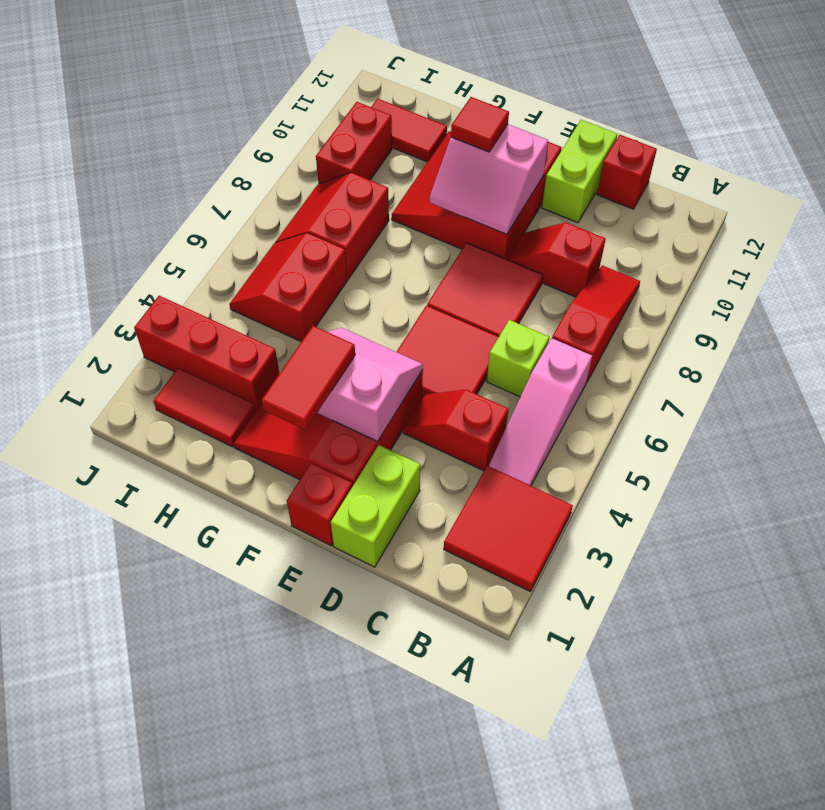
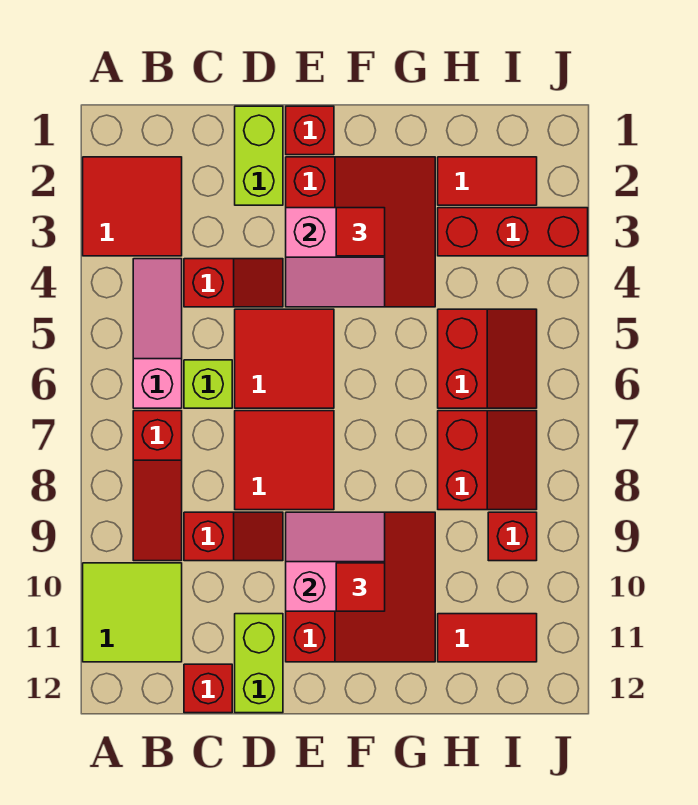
none -> lime tile A10:B11 level 1
red tile F2:F3 level 3 -> red tile F3 level 3
red brick I9:I10 level 1 -> red brick I9 level 1

